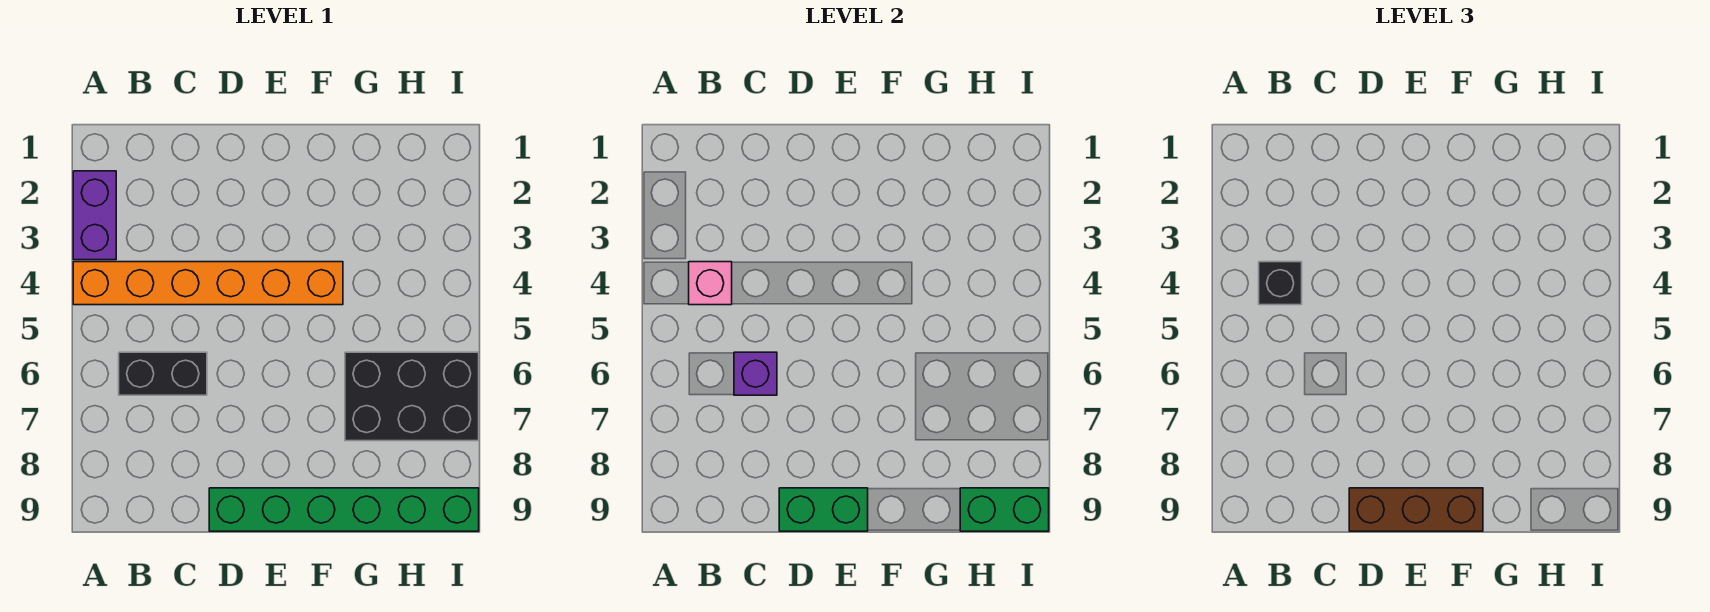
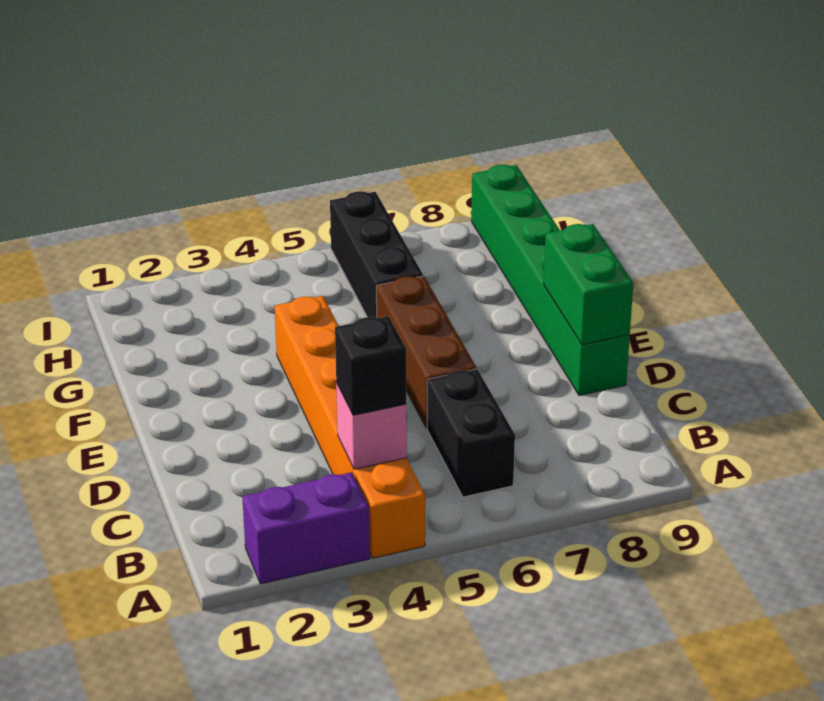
purple brick C6 level 2 -> none
brown brick D9:F9 level 3 -> brown brick D6:F6 level 1
black brick G6:I7 level 1 -> black brick G6:I6 level 1
green brick H9:I9 level 2 -> none

